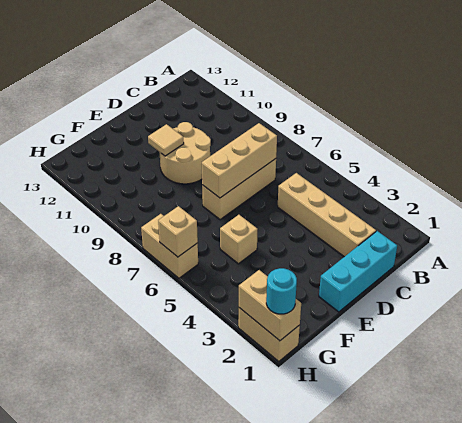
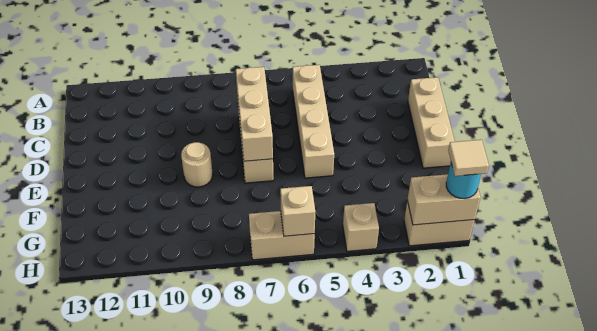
cyan brick C1:E1 level 1 -> tan brick C1:E1 level 1
tan brick C2:C5 level 1 -> tan brick B5:E5 level 1
tan round brick D9:E10 level 1 -> tan round brick E9 level 1
tan tile E10 level 2 -> tan tile H1 level 4
tan brick F5 level 1 -> tan brick H4 level 1

